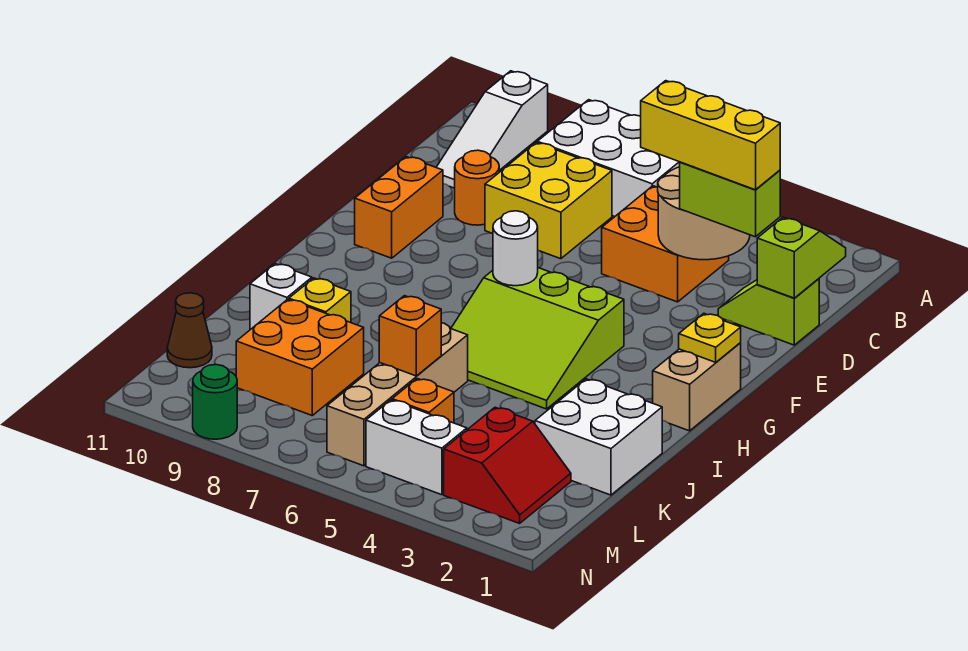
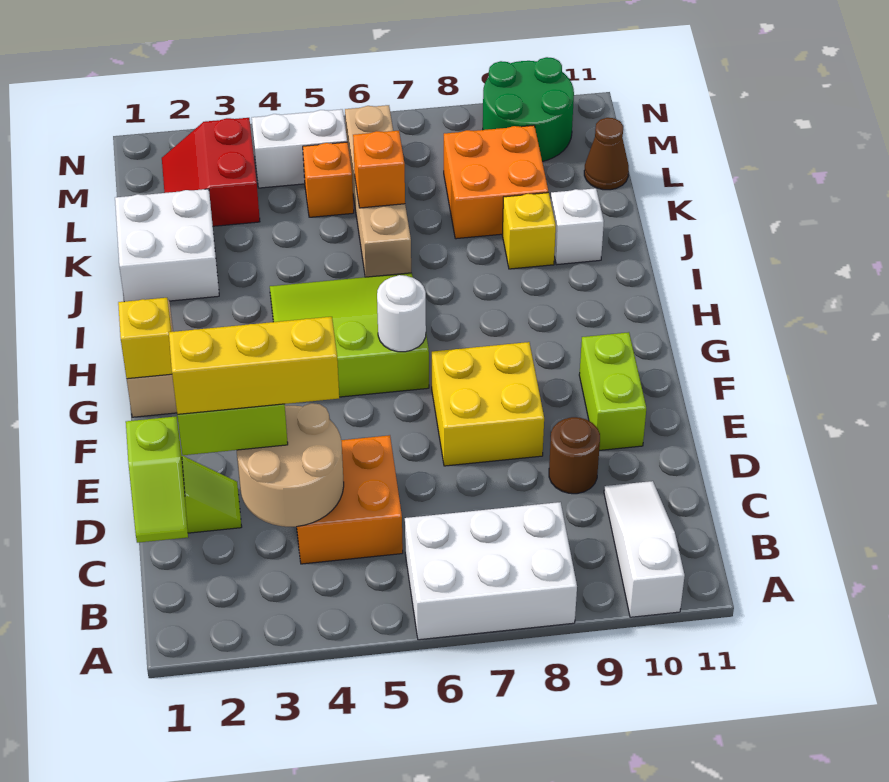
yellow brick C7:D8 level 1 -> yellow brick E7:F8 level 1
orange round brick D9 level 1 -> brown round brick D9 level 1
orange brick E10:F10 level 1 -> lime brick E10:F10 level 1
yellow plate G1 level 2 -> yellow brick G1 level 2
green round brick N9 level 1 -> green round brick M9:N10 level 1

